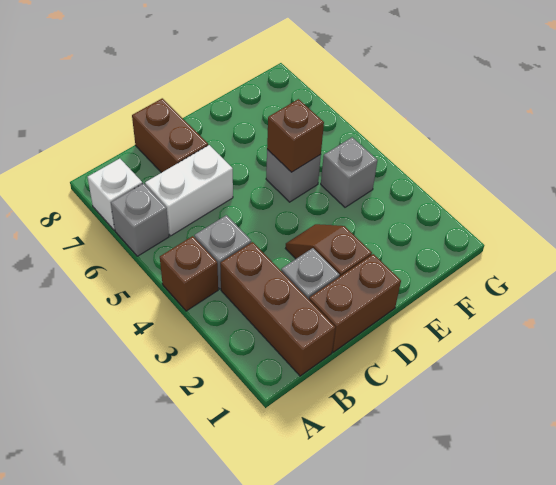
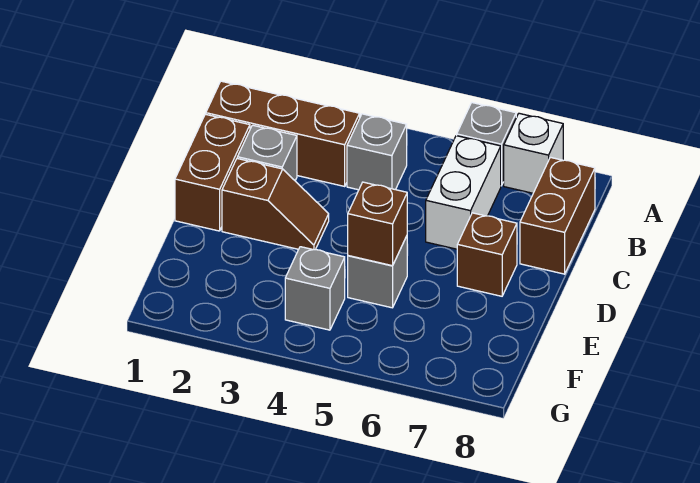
brown brick A4 level 1 -> brown brick D7 level 1
brown brick C7:C8 level 1 -> brown brick B8:C8 level 1

